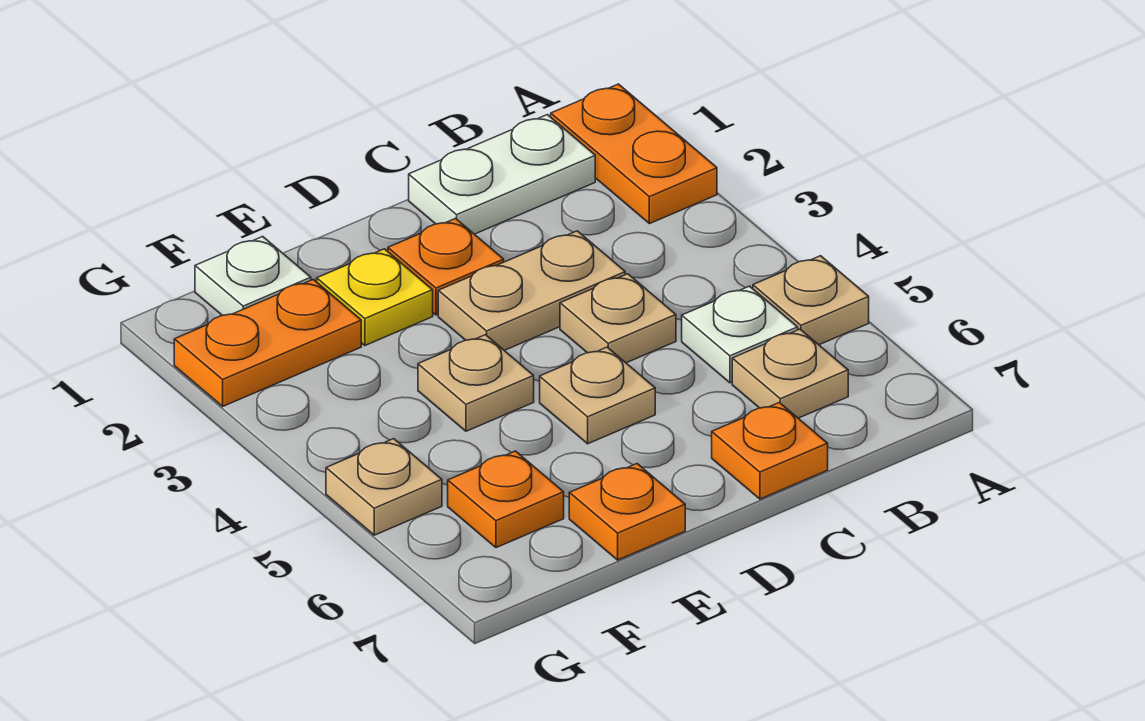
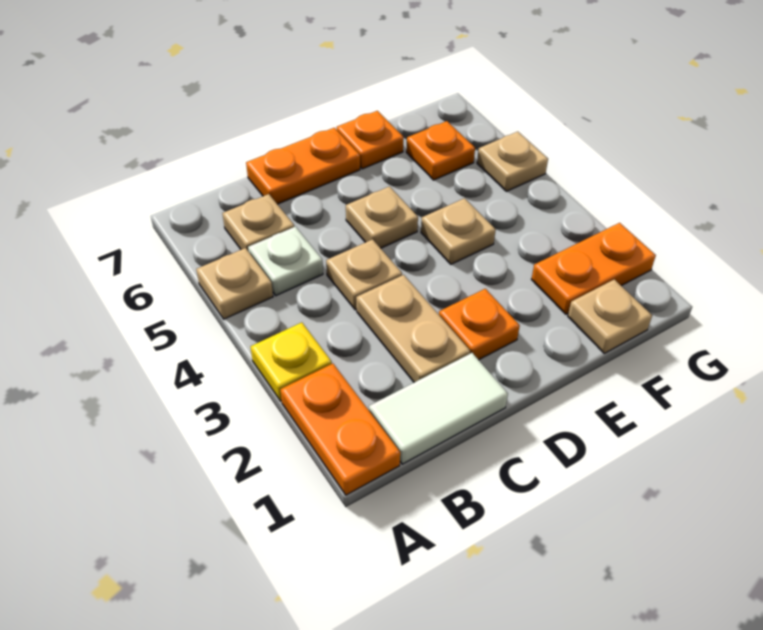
white plate B1:C1 level 1 -> white tile B1:C1 level 1
tan plate C3:D3 level 1 -> tan plate C2:C3 level 1
orange plate C7 level 1 -> orange plate C7:D7 level 1
yellow plate E2 level 1 -> yellow plate A3 level 1
white plate F1 level 1 -> tan plate F1 level 1

